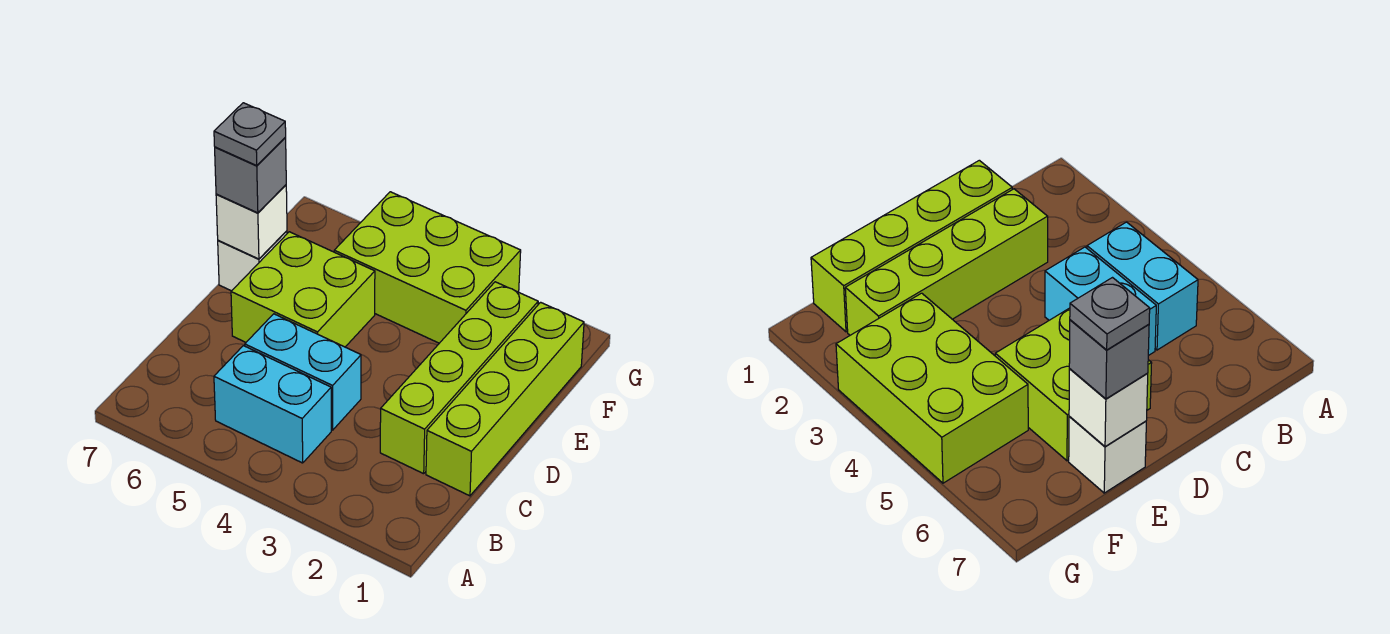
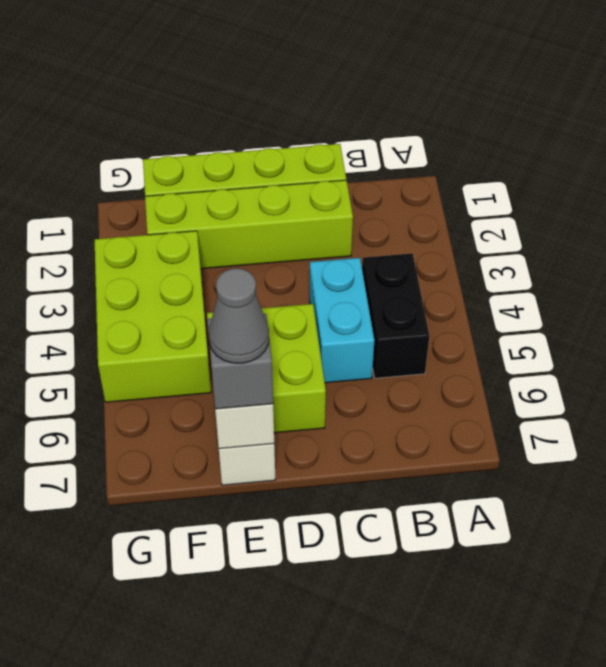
cyan brick B4:B5 level 1 -> black brick B4:B5 level 1
grey plate E7 level 4 -> grey cone E7 level 4

